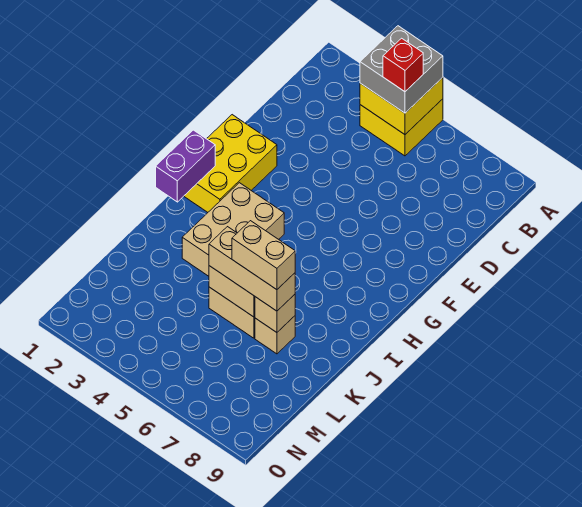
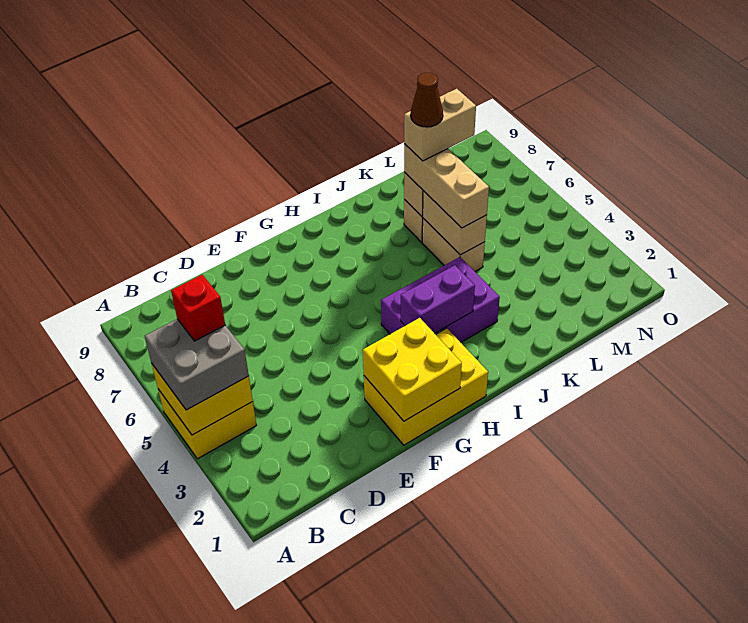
none -> yellow brick F1:G2 level 2
purple brick H1:I1 level 2 -> purple brick H3:I3 level 2
tan brick H3:J4 level 1 -> purple brick H3:J4 level 1
tan brick K6:K7 level 4 -> tan brick K7:L7 level 4
none -> brown cone K7 level 5

